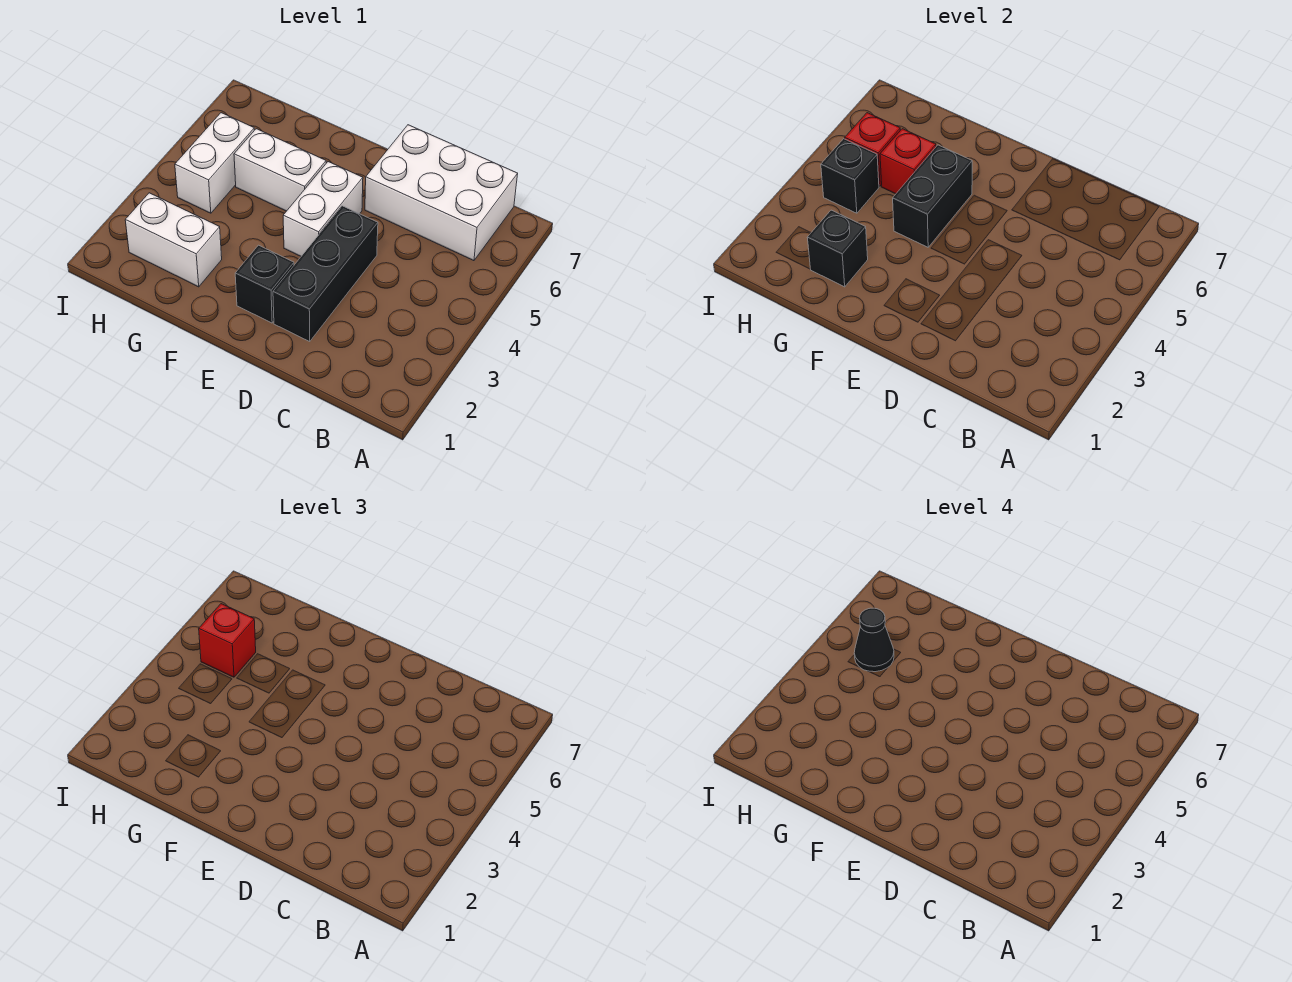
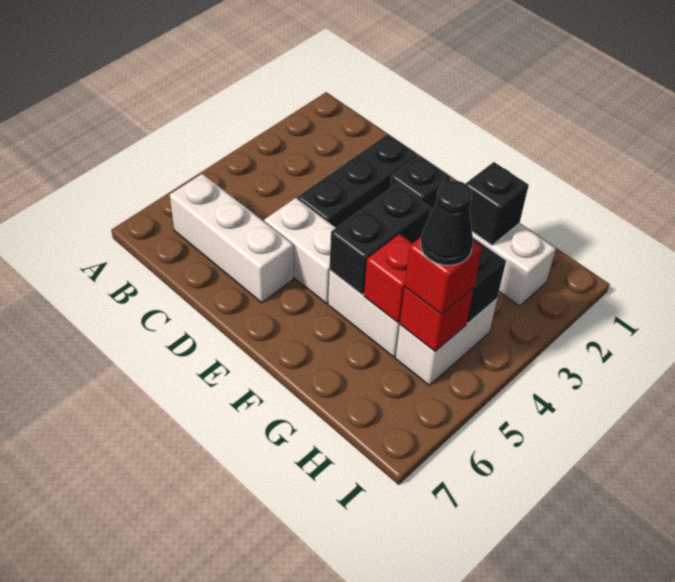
white brick B6:D7 level 1 -> white brick B6:D6 level 1
white brick E4:E5 level 1 -> white brick D5:E5 level 1

